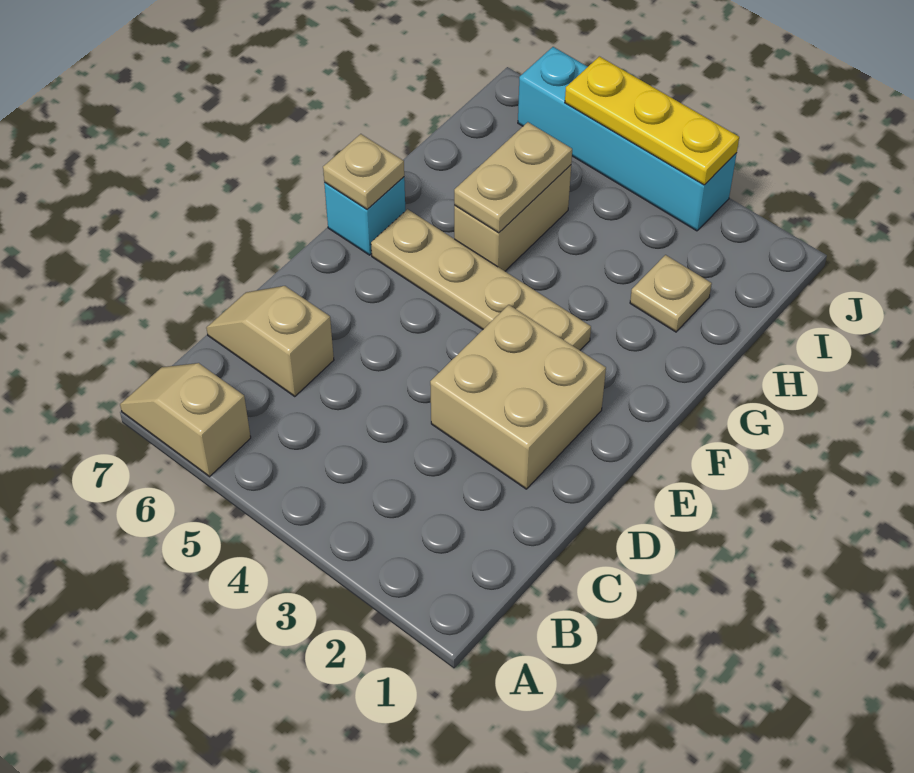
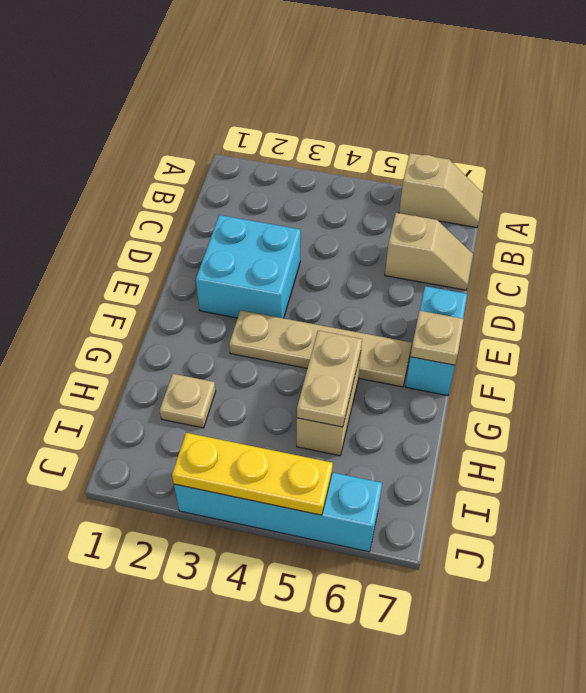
tan brick D2:E3 level 1 -> cyan brick D2:E3 level 1
cyan brick F7 level 1 -> cyan brick E7:F7 level 1

